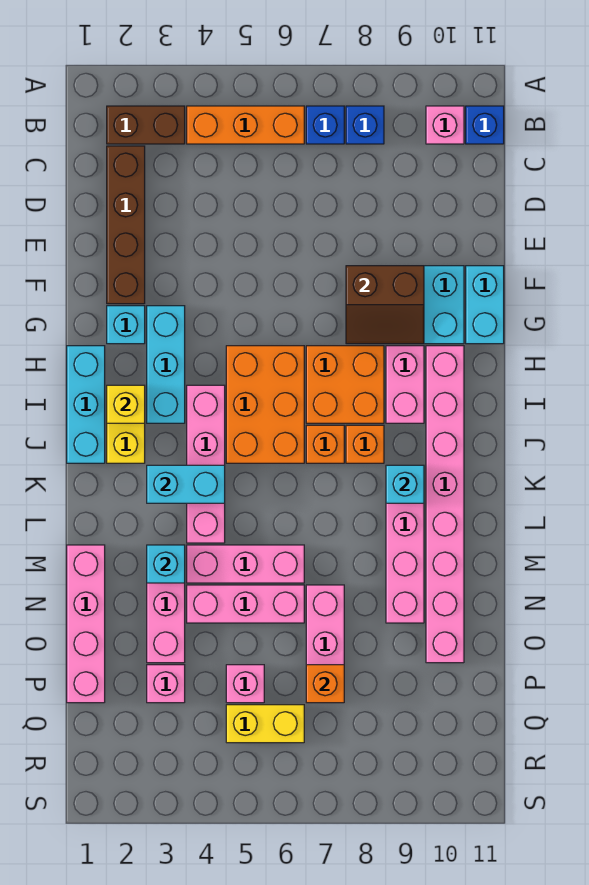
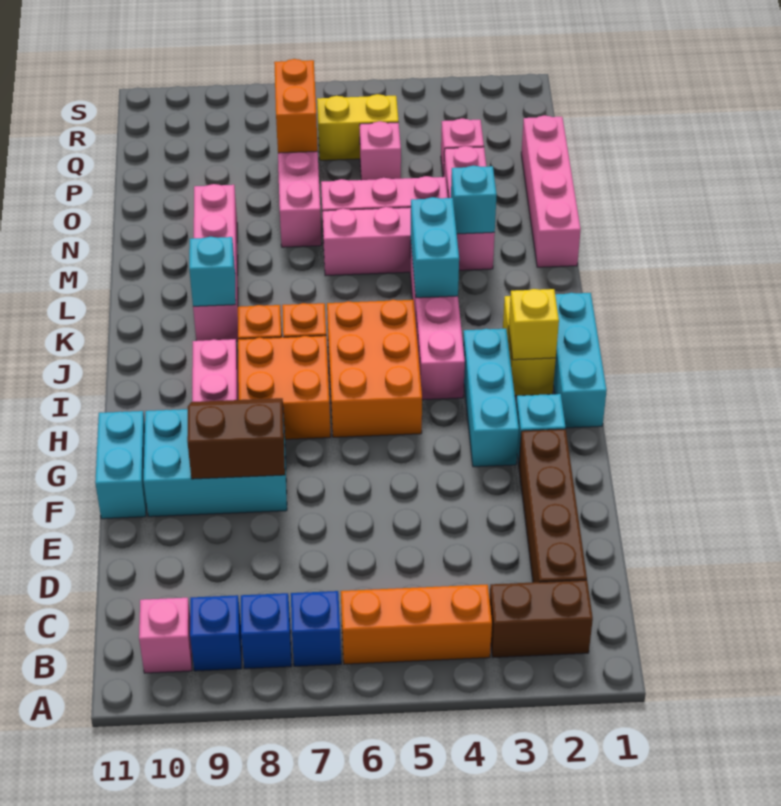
blue brick B11 level 1 -> blue brick B9 level 1
pink brick H10:O10 level 1 -> none
cyan brick K3:K4 level 2 -> cyan brick K4:L4 level 2
orange brick P7 level 2 -> orange brick P7:Q7 level 2

